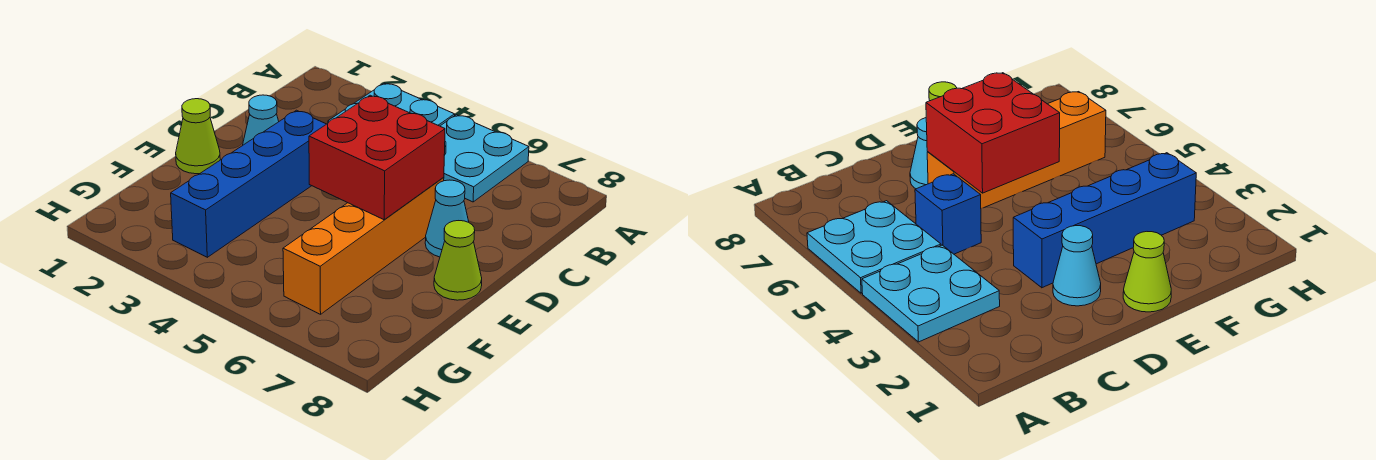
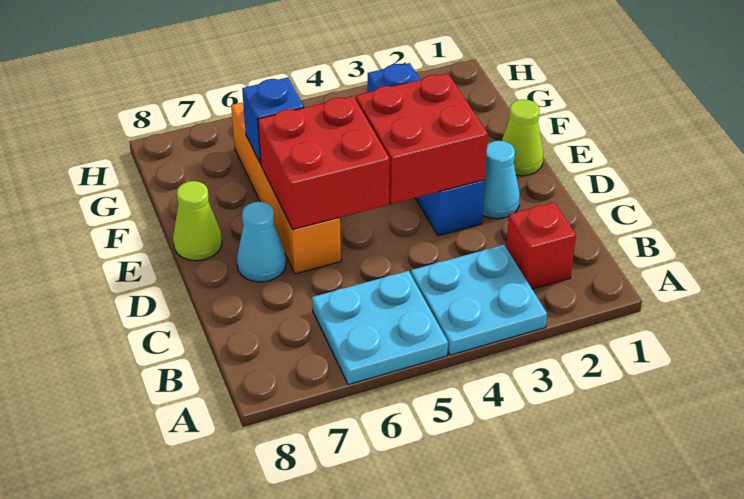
none -> red brick B2 level 1
blue brick C5 level 1 -> blue brick F6 level 2
none -> red brick D3:E4 level 2

